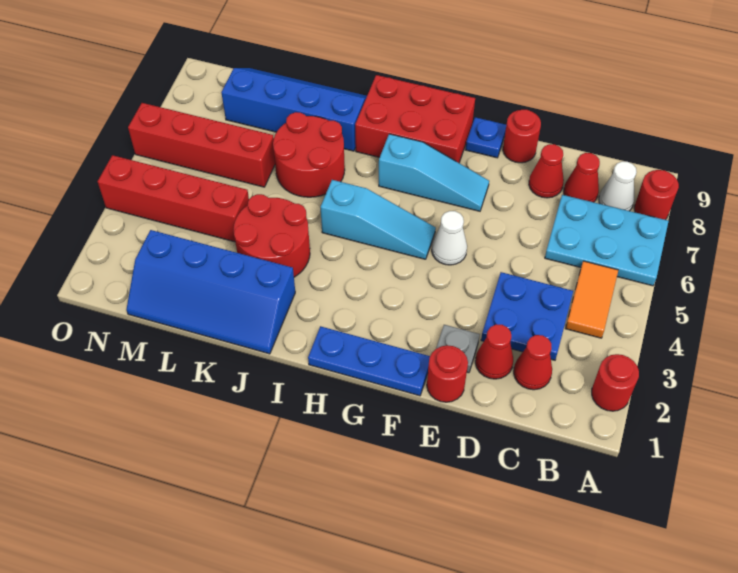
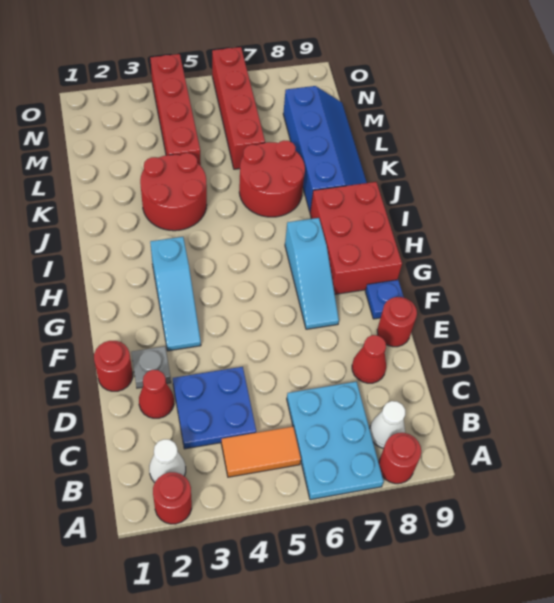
red cone C2 level 1 -> none
red cone C8 level 1 -> none
blue plate F1:H1 level 1 -> none
white cone F5 level 1 -> white cone B2 level 1
cyan slope G5:I5 level 1 top I -> cyan slope F3:H3 level 1 top H
blue slope J1:M2 level 1 top 2 -> none

